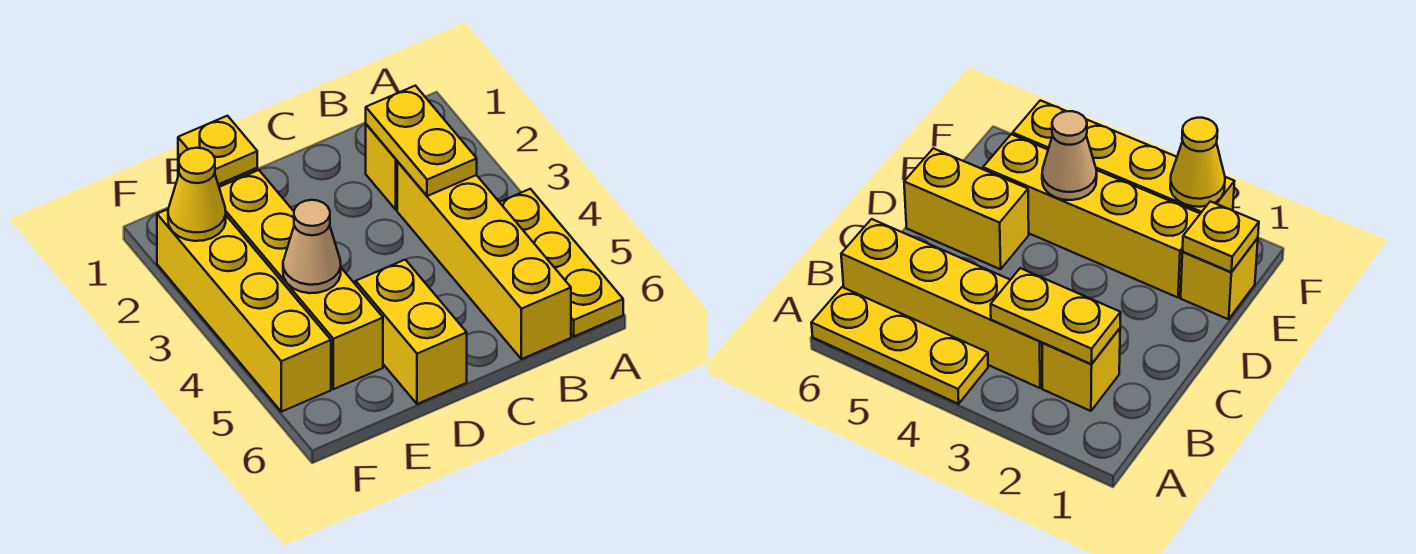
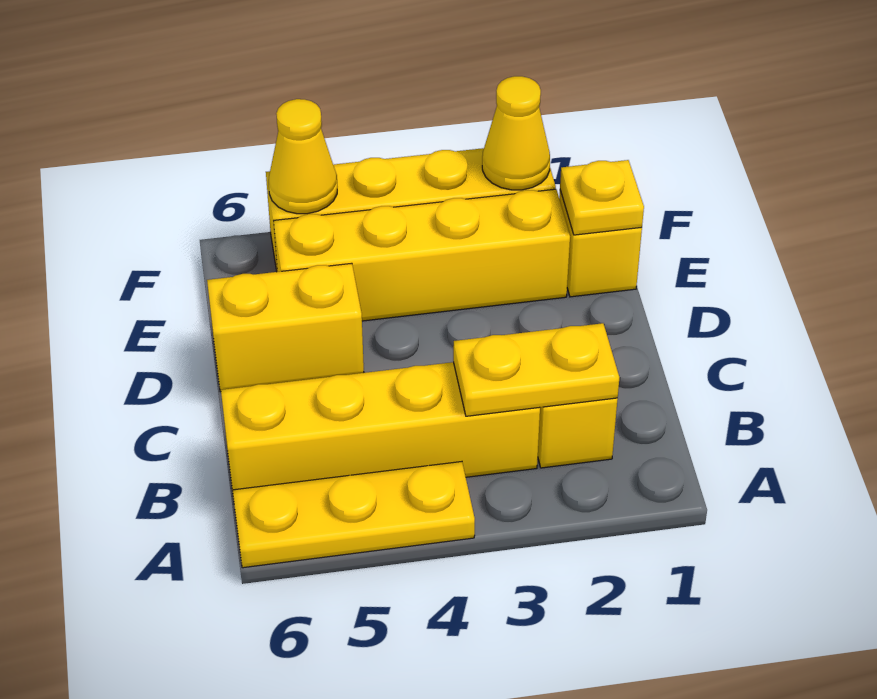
tan cone E4 level 2 -> none
none -> yellow cone F5 level 2

